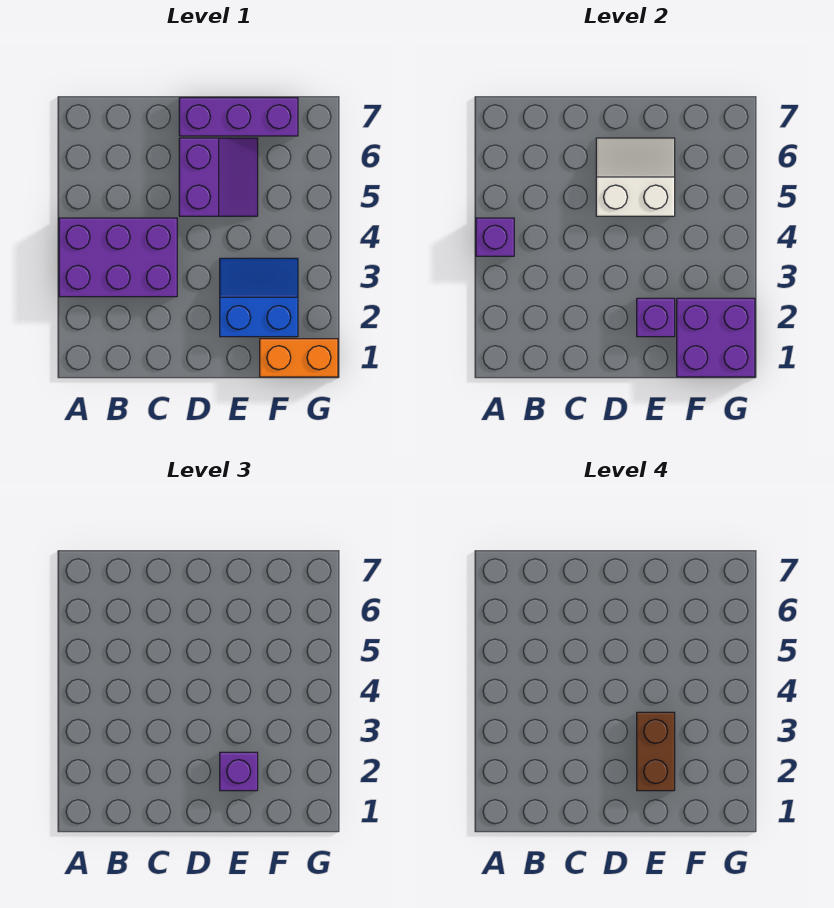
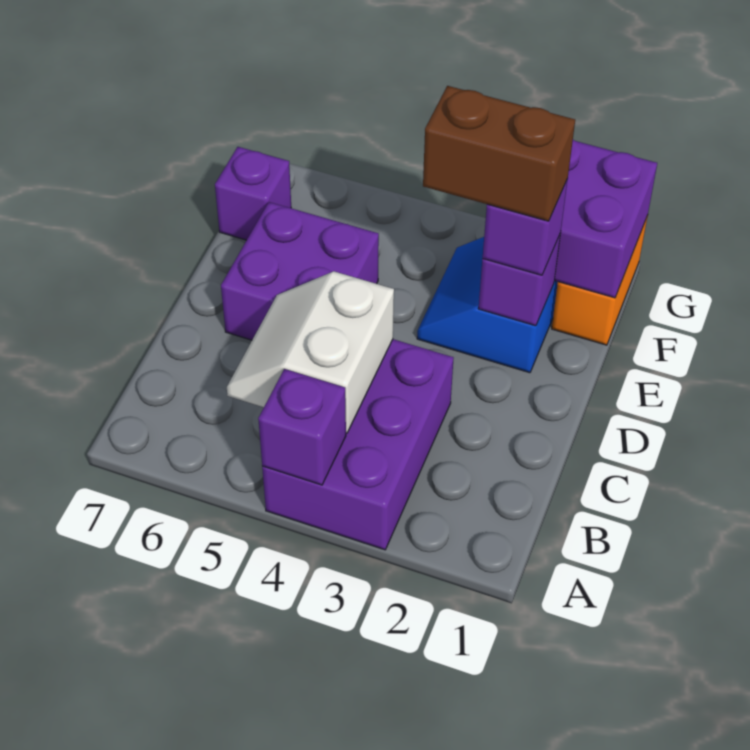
purple slope D5:E6 level 1 top D -> purple brick D5:E6 level 1
white slope D5:E6 level 2 top 5 -> white slope B4:C5 level 2 top 4
purple brick D7:F7 level 1 -> purple brick F7 level 1

